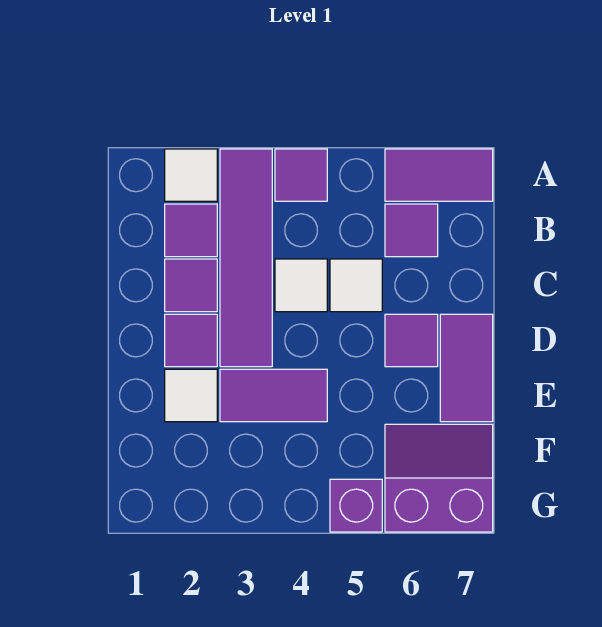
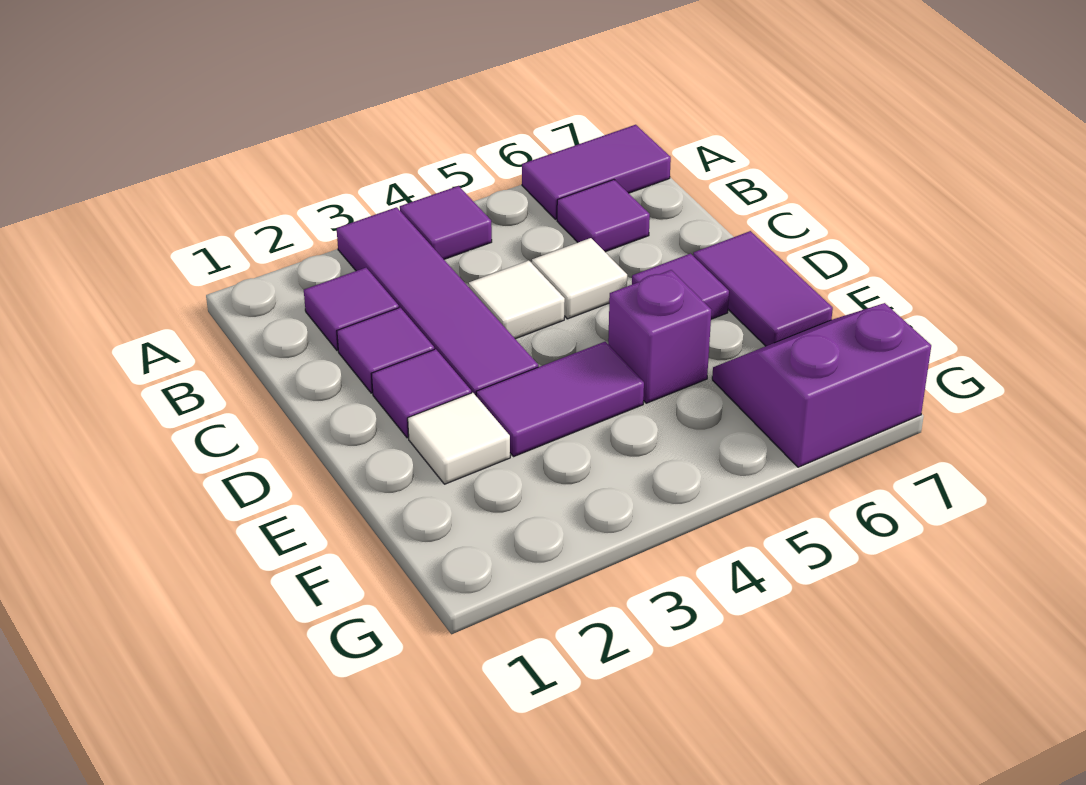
white tile A2 level 1 -> none
purple brick G5 level 1 -> purple brick E5 level 1

